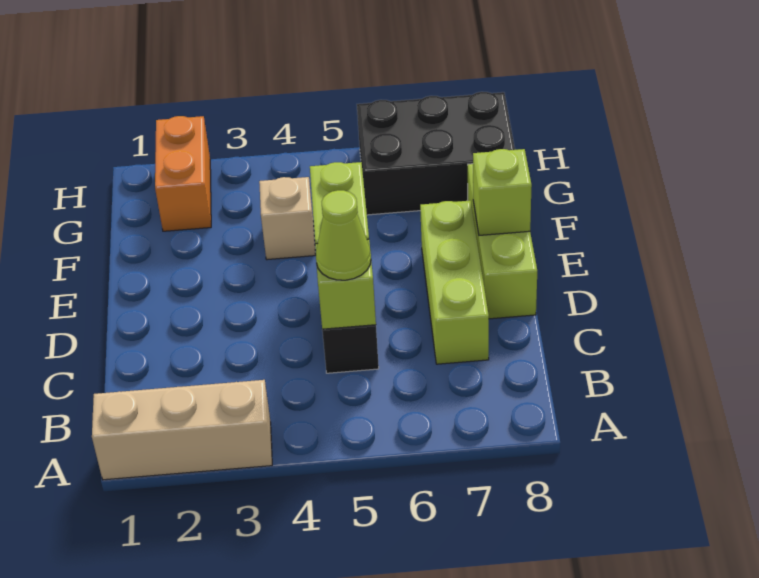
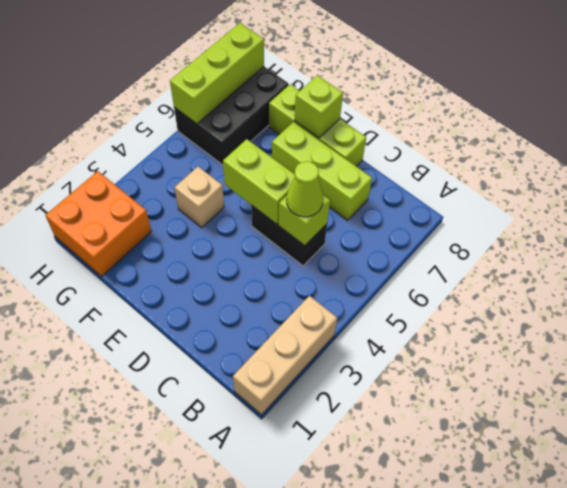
orange brick G2:H2 level 1 -> orange brick G1:H2 level 1
none -> lime brick H6:H8 level 2

